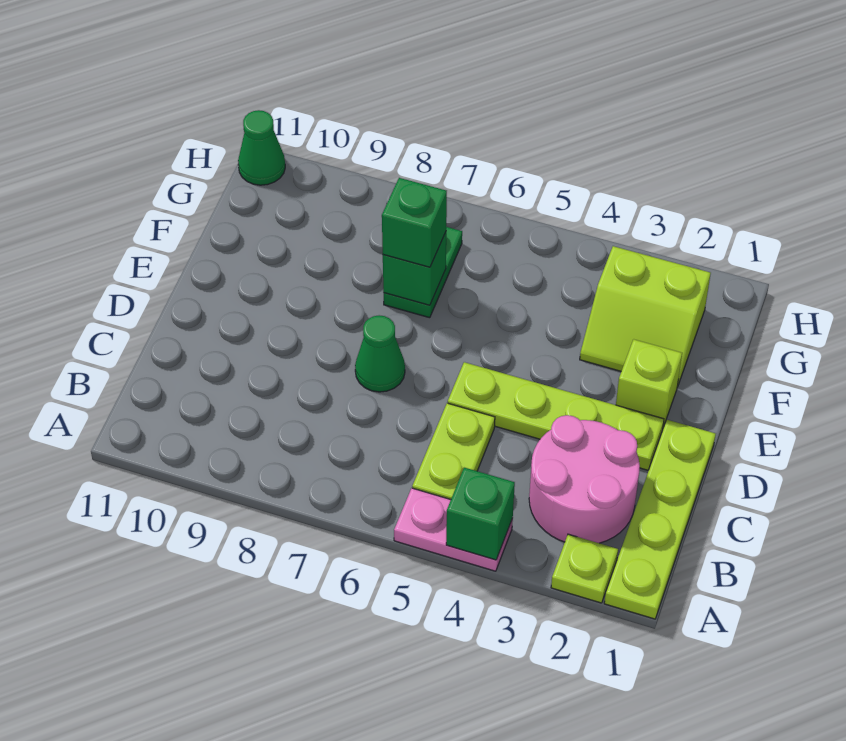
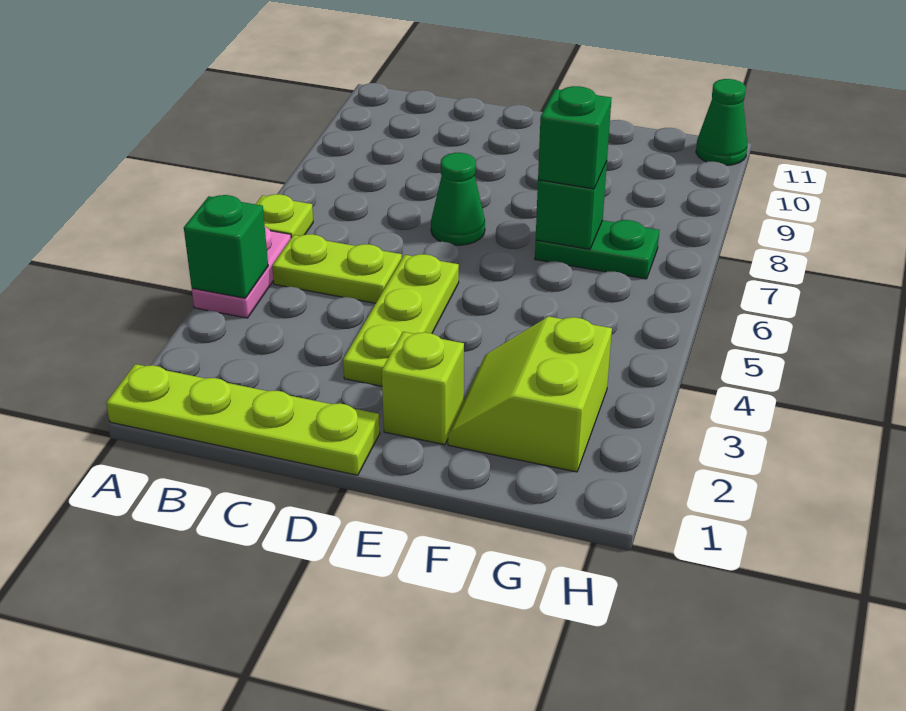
lime plate A2 level 1 -> lime plate A6 level 1
pink round brick B2:C3 level 1 -> none
lime plate D2:D5 level 1 -> lime plate D3:D5 level 1

